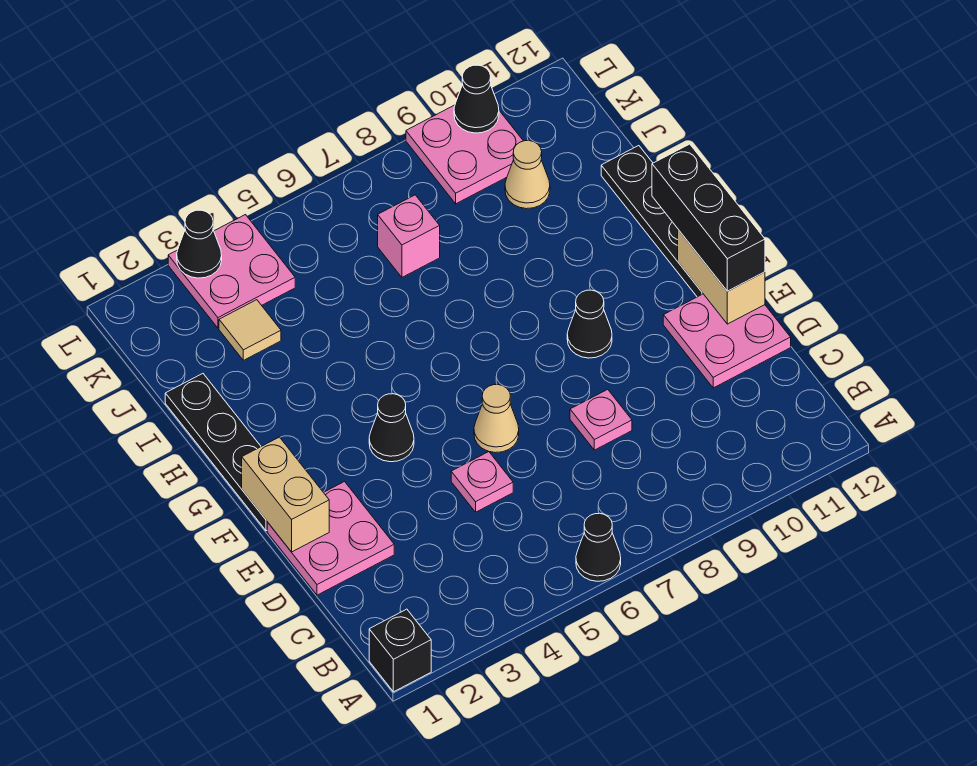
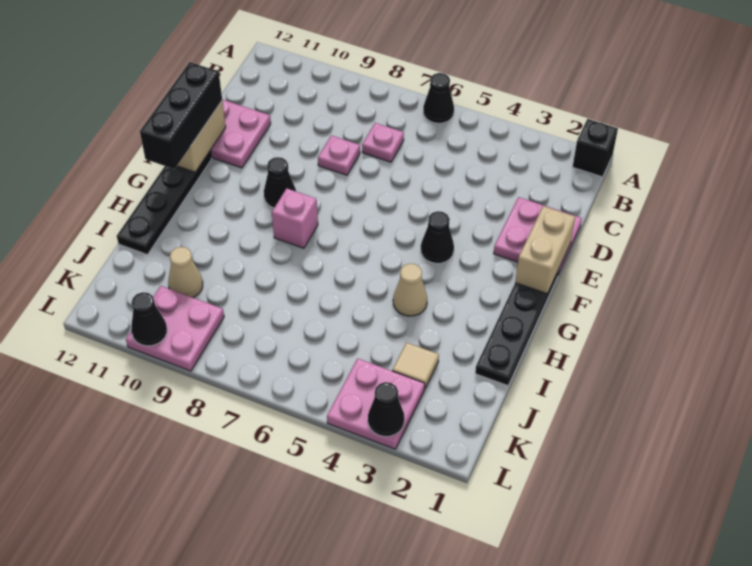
pink plate D5 level 1 -> pink plate C7 level 1
tan cone E6 level 1 -> tan cone H4 level 1
pink brick J7 level 1 -> pink brick G8 level 1

